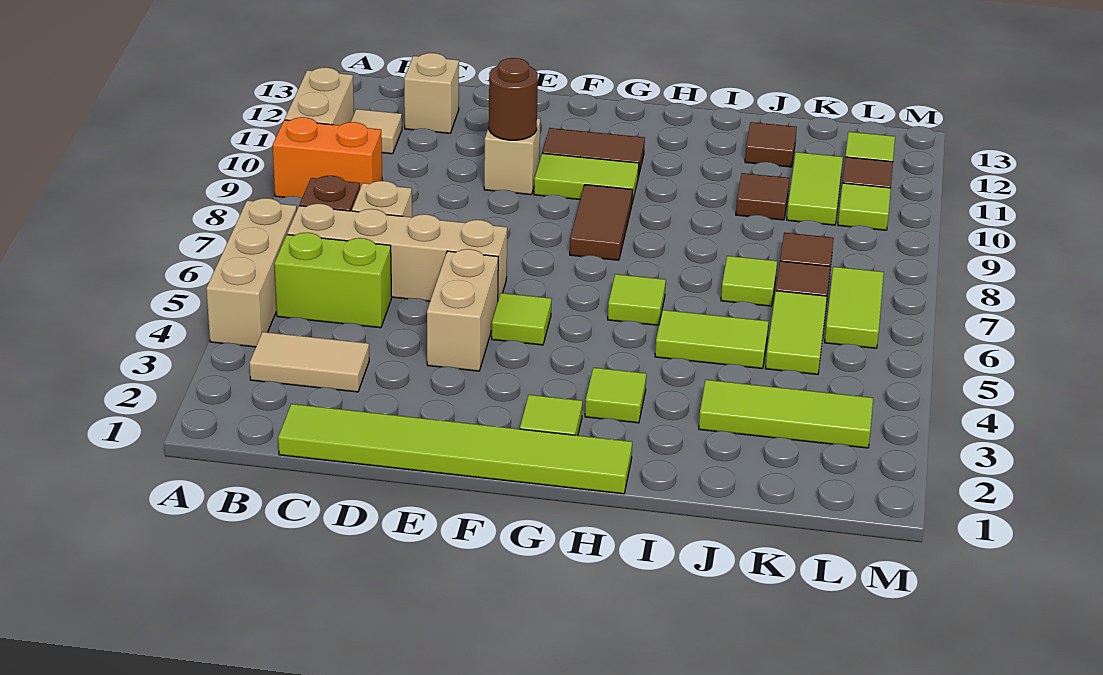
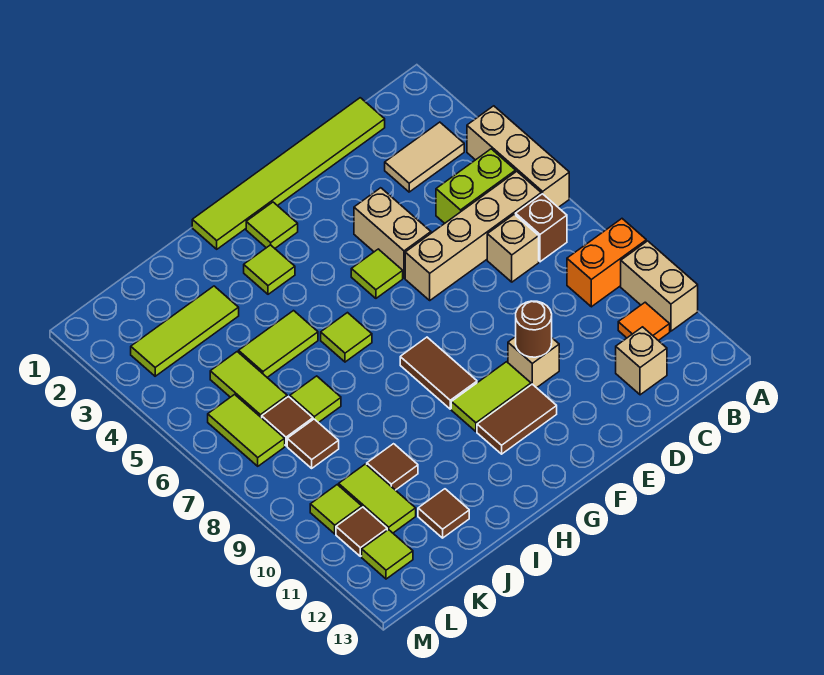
tan tile B11 level 1 -> orange tile B11 level 1

